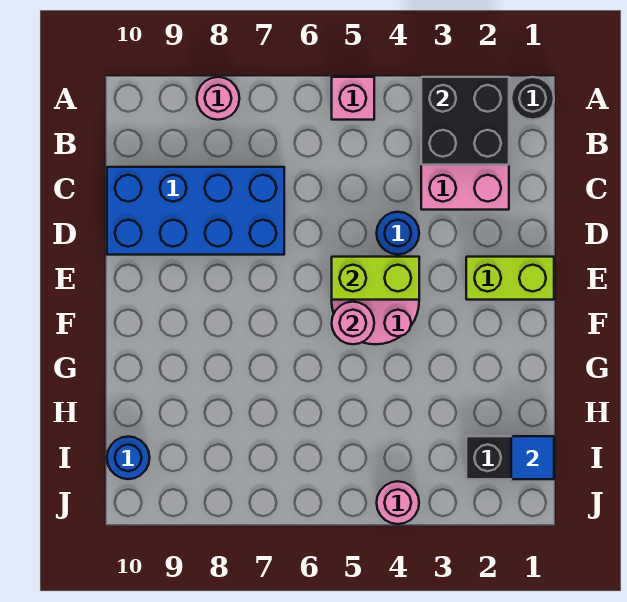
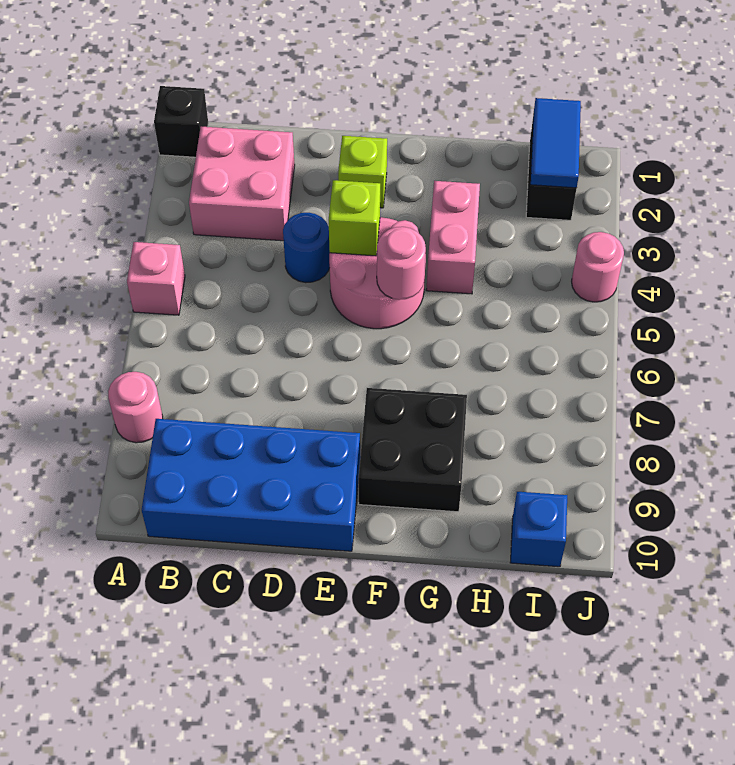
black round brick A1 level 1 -> black brick A1 level 1
black brick A2:B3 level 2 -> black brick F8:G9 level 1
blue brick C7:D10 level 1 -> blue brick B9:E10 level 1
lime brick E1:E2 level 1 -> lime brick E2 level 1
lime brick E4:E5 level 2 -> lime brick E4 level 2
none -> pink brick G3:G4 level 1
blue tile I1 level 2 -> blue tile I1:I2 level 2
blue round brick I10 level 1 -> blue brick I10 level 1

